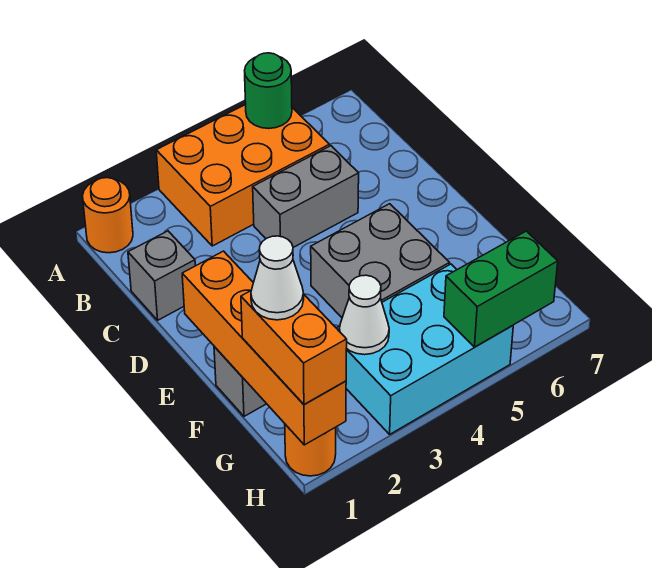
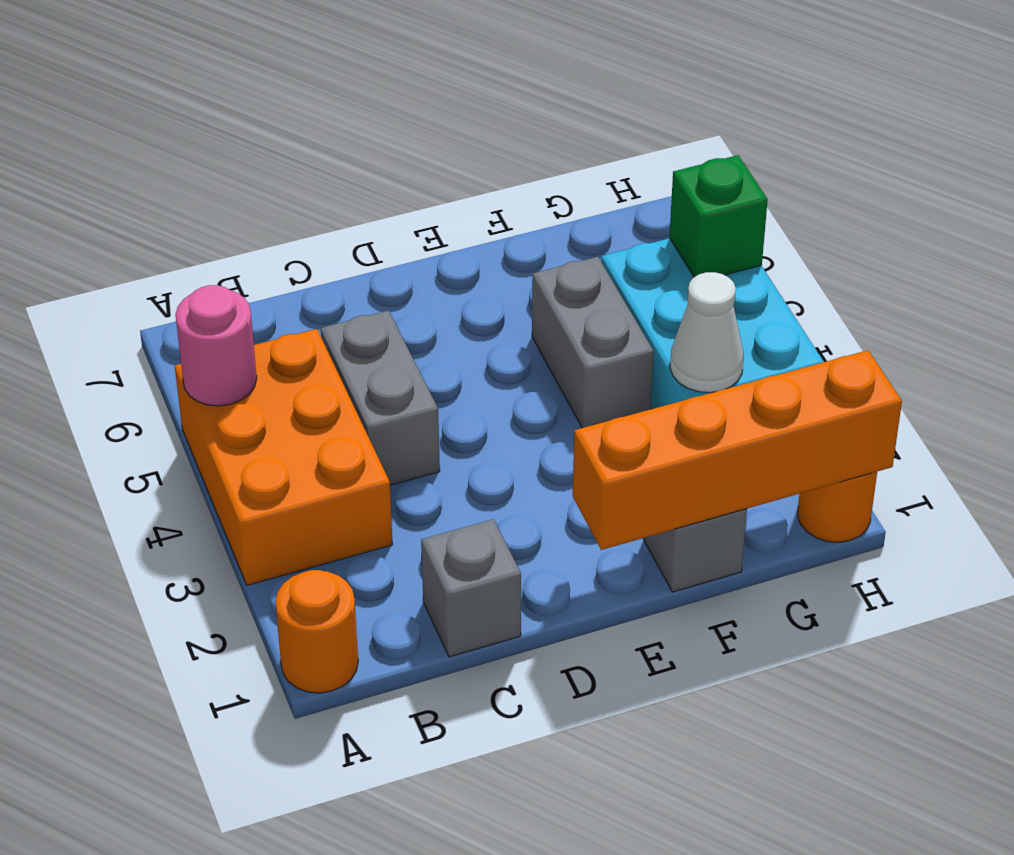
green round brick A5 level 2 -> pink round brick A5 level 2
grey brick E4:F5 level 1 -> grey brick F4:F5 level 1
orange brick G1:H1 level 3 -> none
white cone G1 level 4 -> none
green brick H5:H6 level 2 -> green brick H5 level 2

